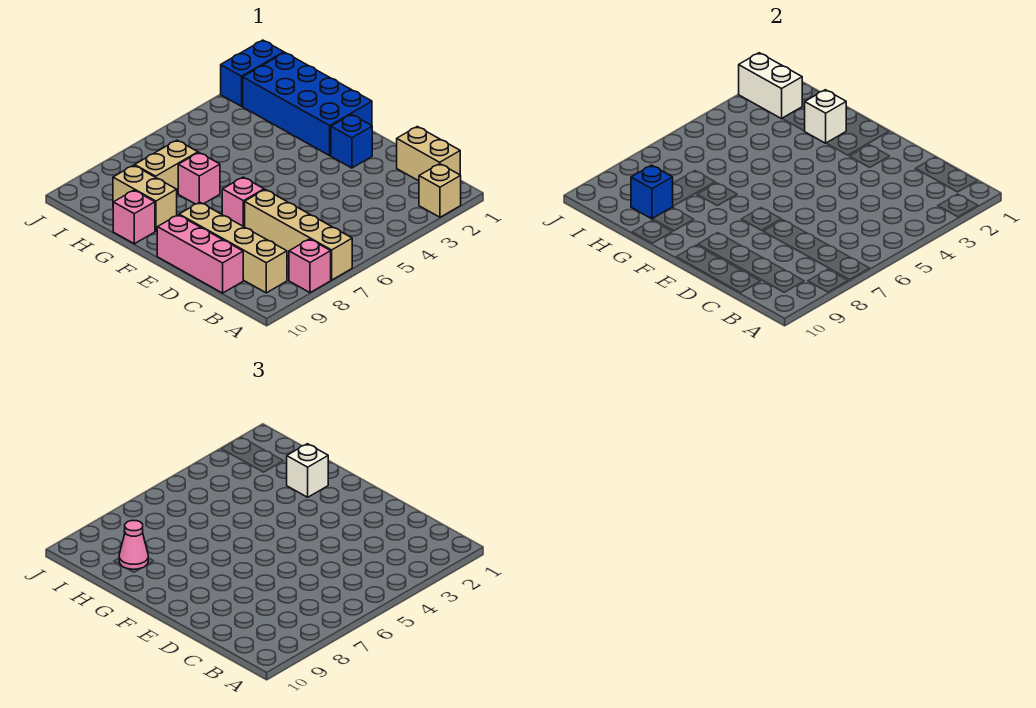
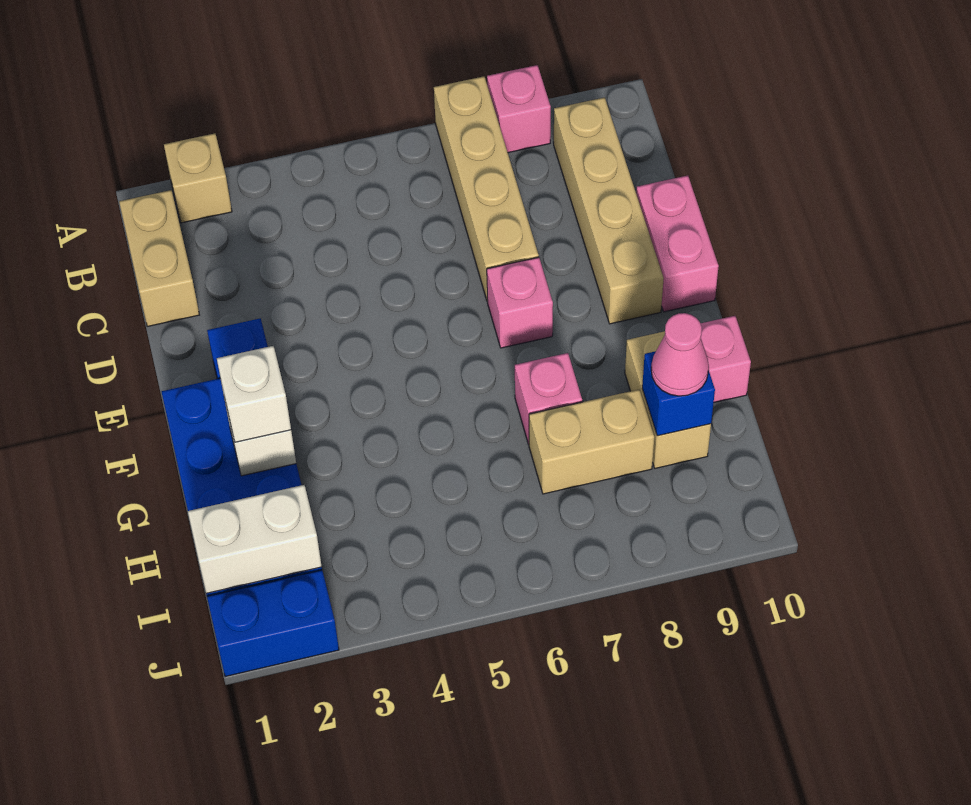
pink brick C10:E10 level 1 -> pink brick D10:E10 level 1
white brick I2:J2 level 2 -> white brick I1:I2 level 2

